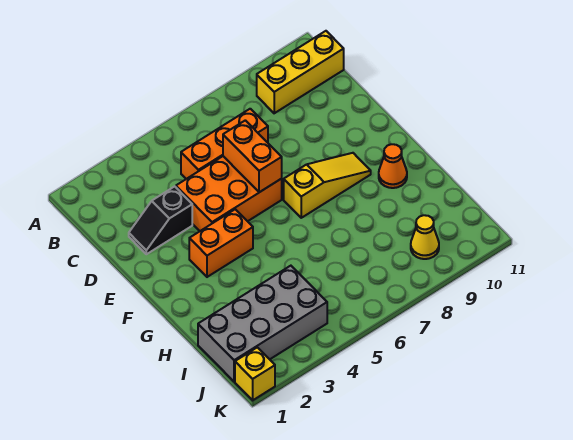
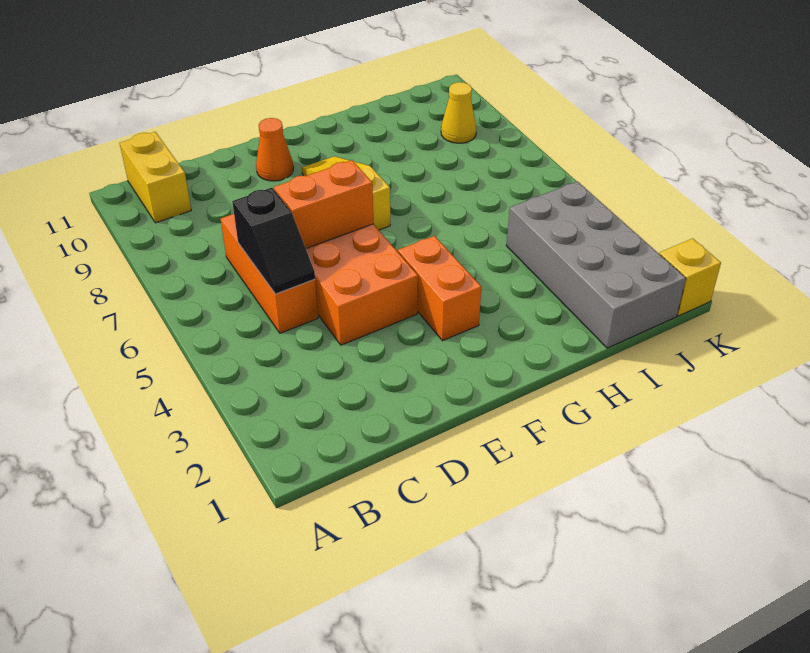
yellow brick B9:B11 level 1 -> yellow brick B10:B11 level 1
black slope D2:D3 level 1 top 3 -> black slope C5:C6 level 2 top 6
orange cone G10 level 1 -> orange cone E10 level 1

